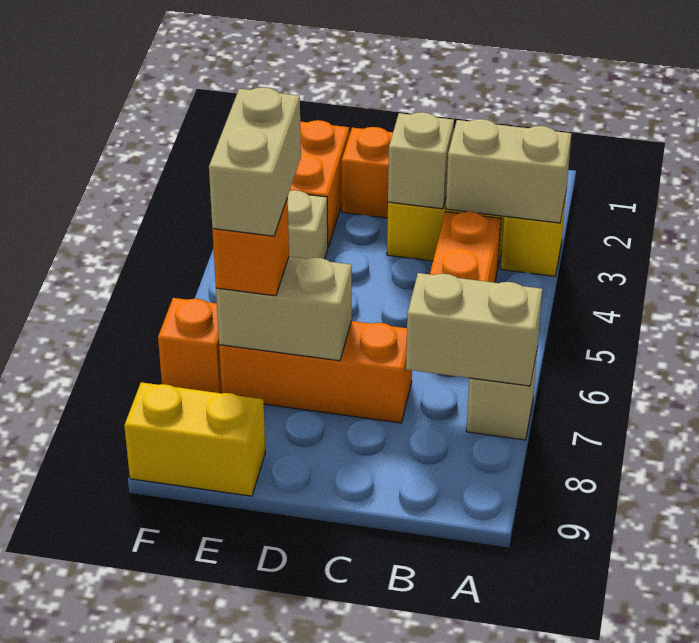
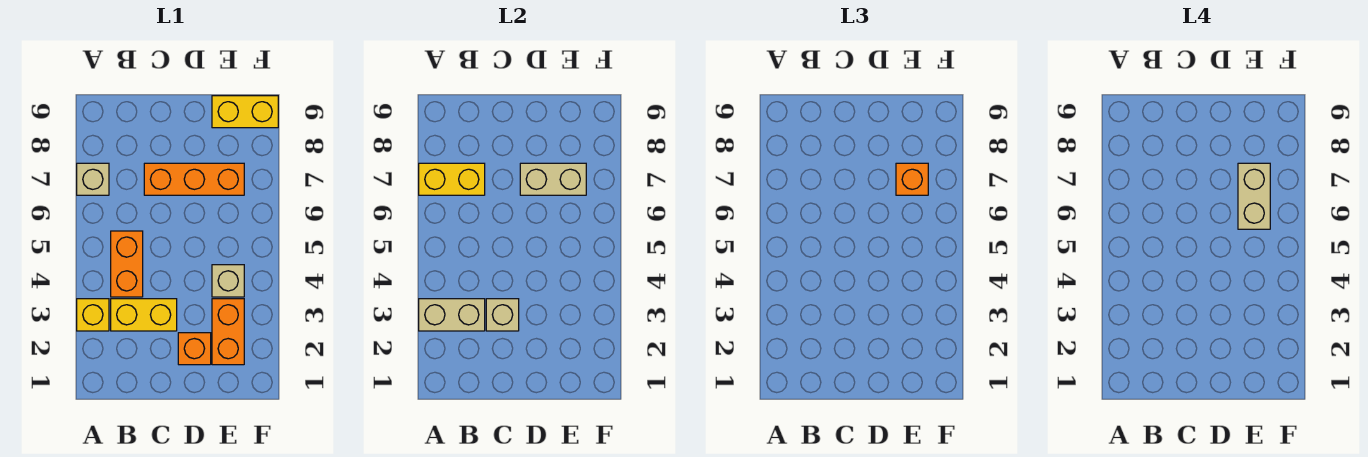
tan brick A7:B7 level 2 -> yellow brick A7:B7 level 2
orange brick F7 level 1 -> none

